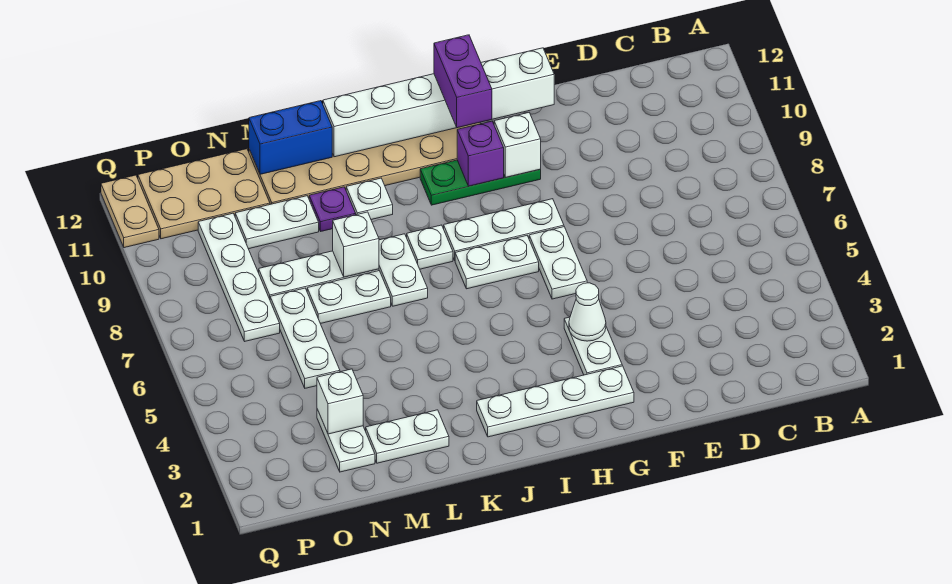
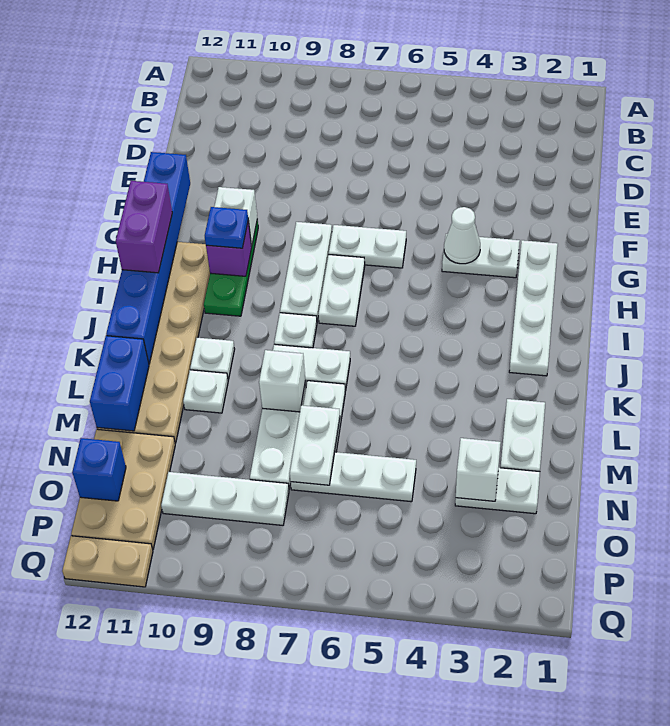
white brick F12:K12 level 2 -> blue brick F12:K12 level 2
none -> blue plate H10 level 3
purple brick H11:H12 level 3 -> purple brick H12:I12 level 3
purple plate L10 level 1 -> white plate L10 level 1
white plate M10:N10 level 1 -> white plate M7:N7 level 2
white plate O7:O10 level 1 -> white plate O8:O10 level 1
none -> blue brick O12 level 2

